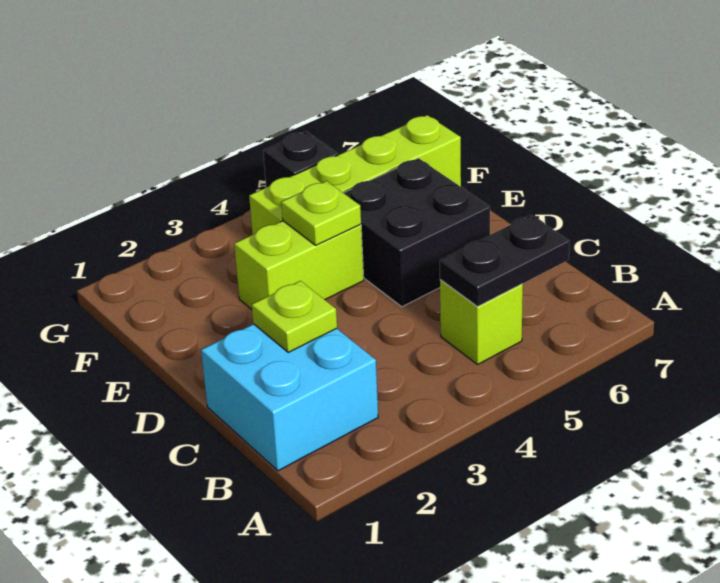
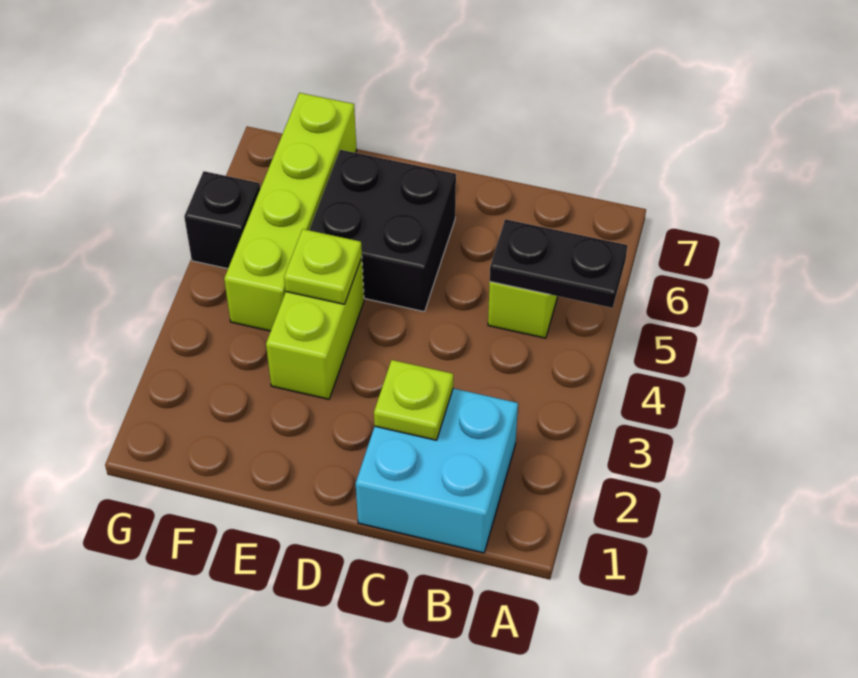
black plate B5:B6 level 2 -> black plate A5:B5 level 2

